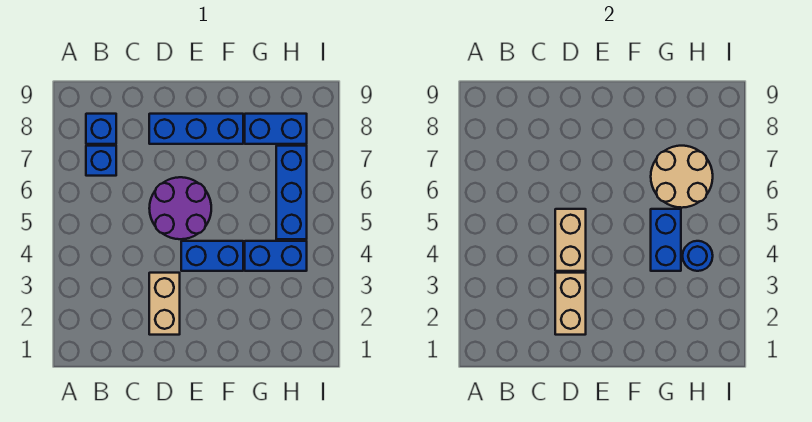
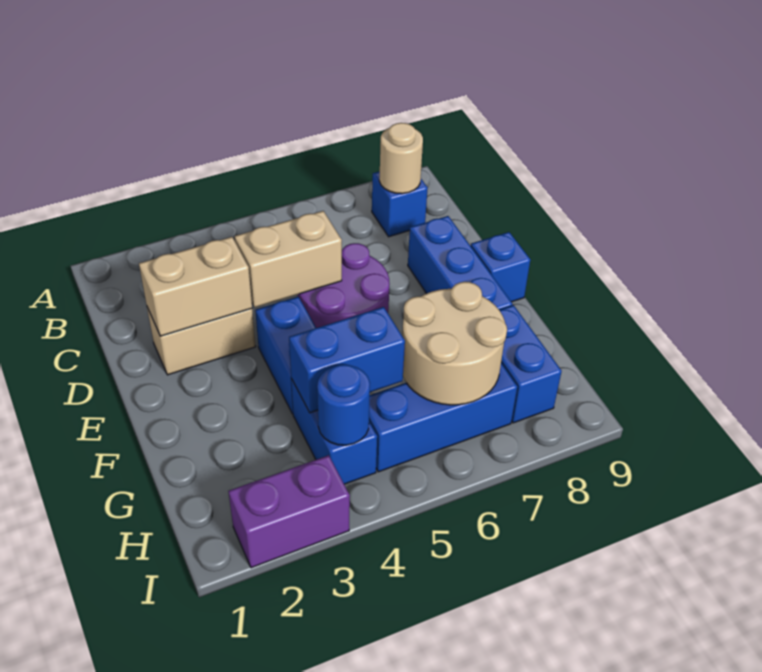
blue brick B7 level 1 -> blue brick E9 level 1
none -> tan round brick B8 level 2
none -> purple brick I2:I3 level 1

